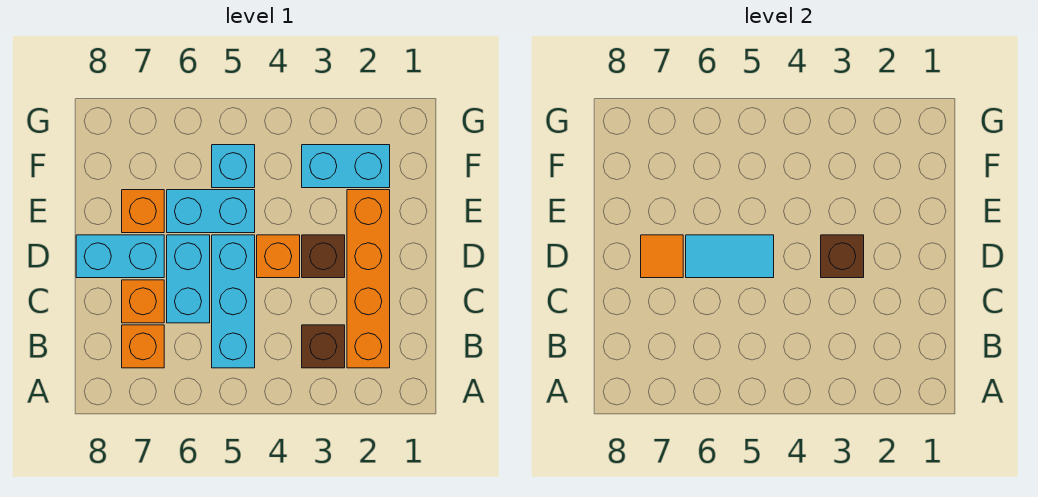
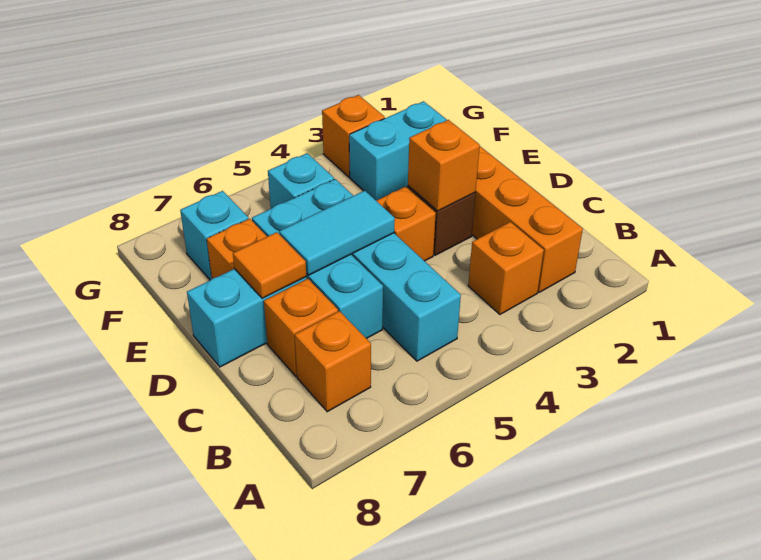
brown brick B3 level 1 -> orange brick B3 level 1
brown brick D3 level 2 -> orange brick D3 level 2
none -> cyan brick F7 level 1
none -> orange brick G3 level 1

